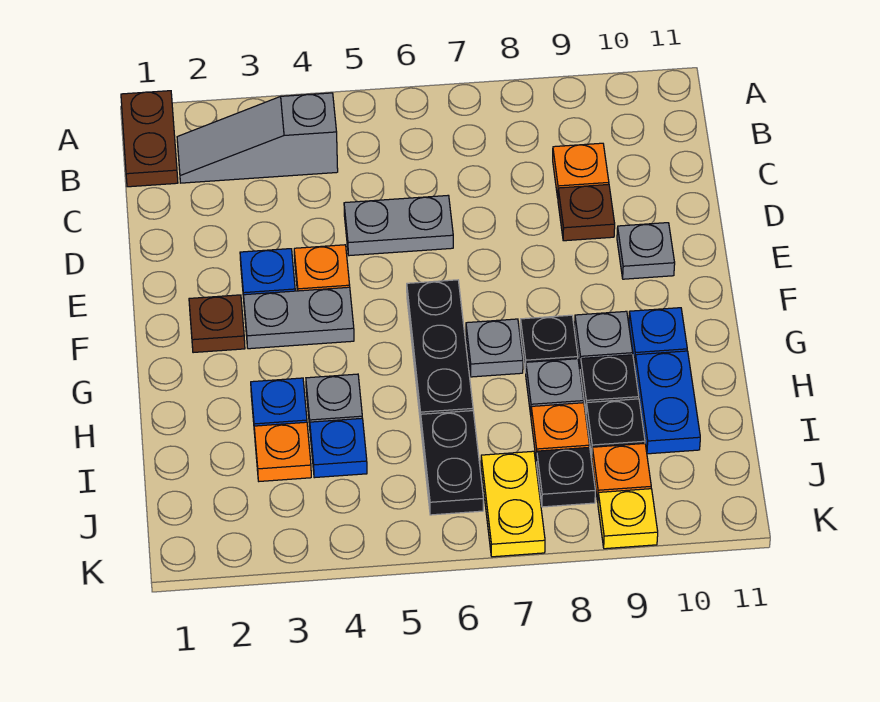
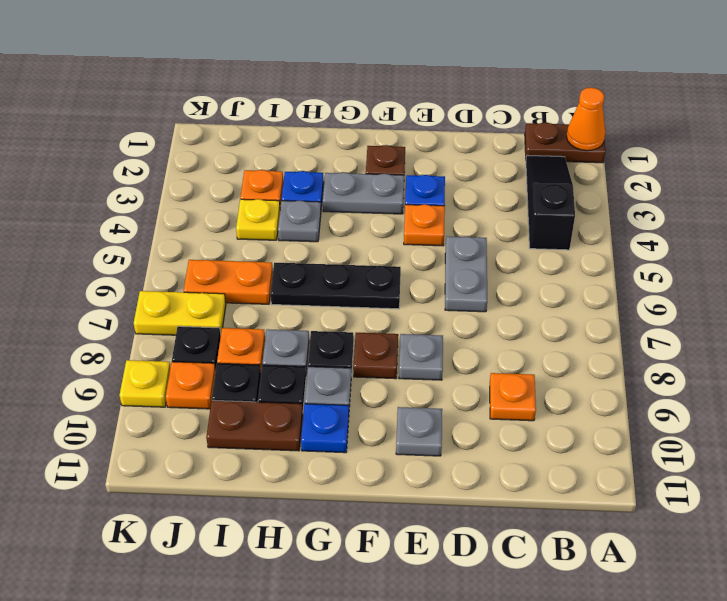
none -> orange cone A1 level 2
grey slope B2:B4 level 1 top 4 -> black slope B2:B4 level 1 top 4
brown plate D9 level 1 -> brown plate F8 level 1
grey plate F3:F4 level 1 -> grey plate F3:G3 level 1
grey plate G7 level 1 -> grey plate E8 level 1
blue plate H10:I10 level 1 -> brown plate H10:I10 level 1
blue plate I4 level 1 -> yellow plate I4 level 1
black plate I6:J6 level 1 -> orange plate I6:J6 level 1

